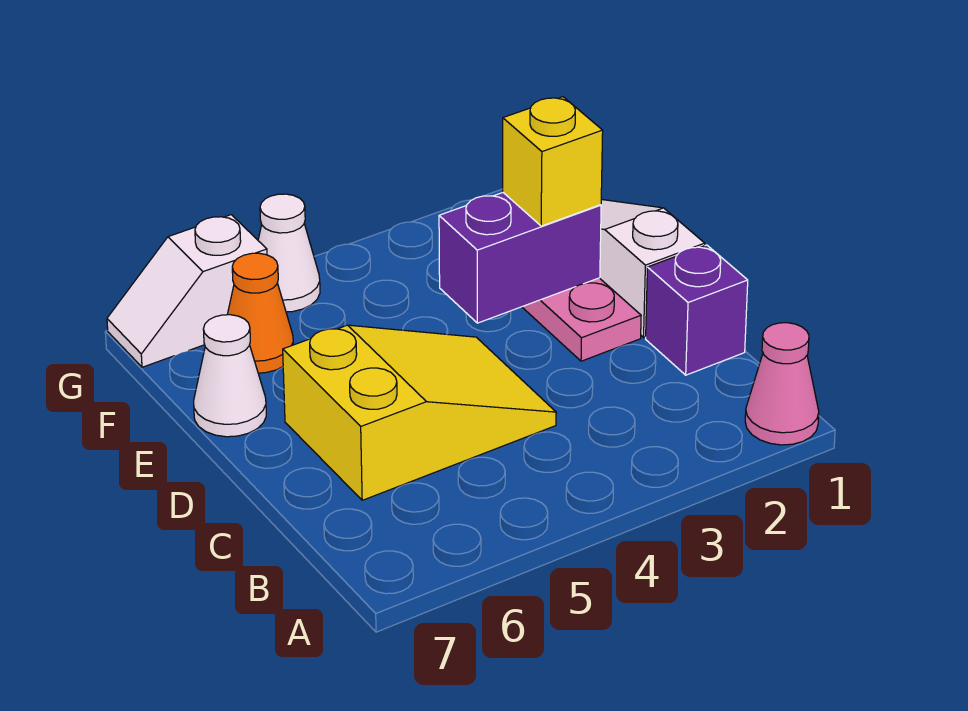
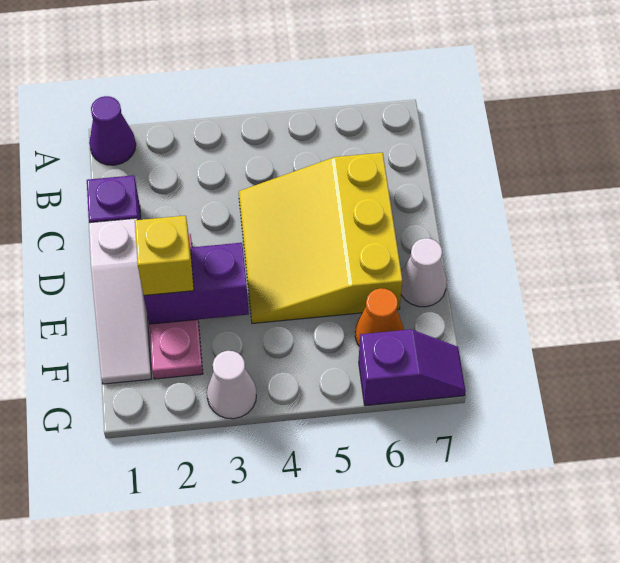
pink cone A1 level 1 -> purple cone A1 level 1
yellow slope C4:D6 level 1 top 6 -> yellow slope C4:E6 level 1 top 6
white cone G5 level 1 -> white cone G3 level 1
white slope G6:G7 level 1 top 6 -> purple slope G6:G7 level 1 top 6

